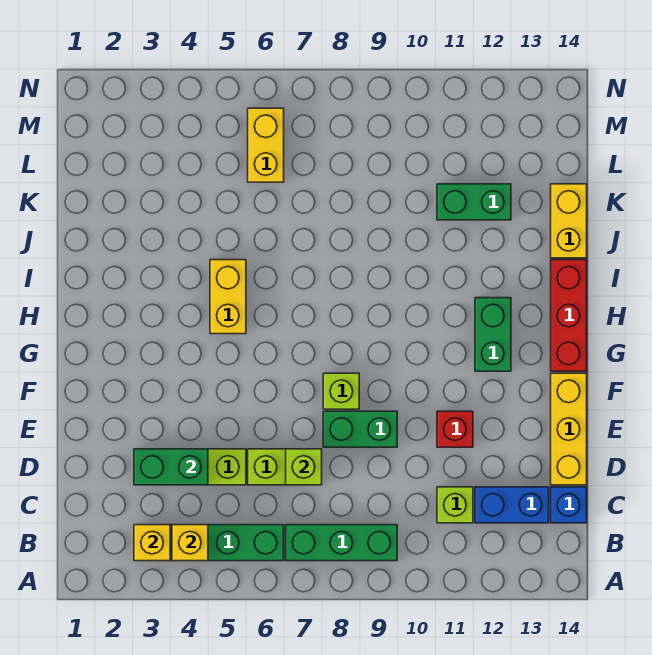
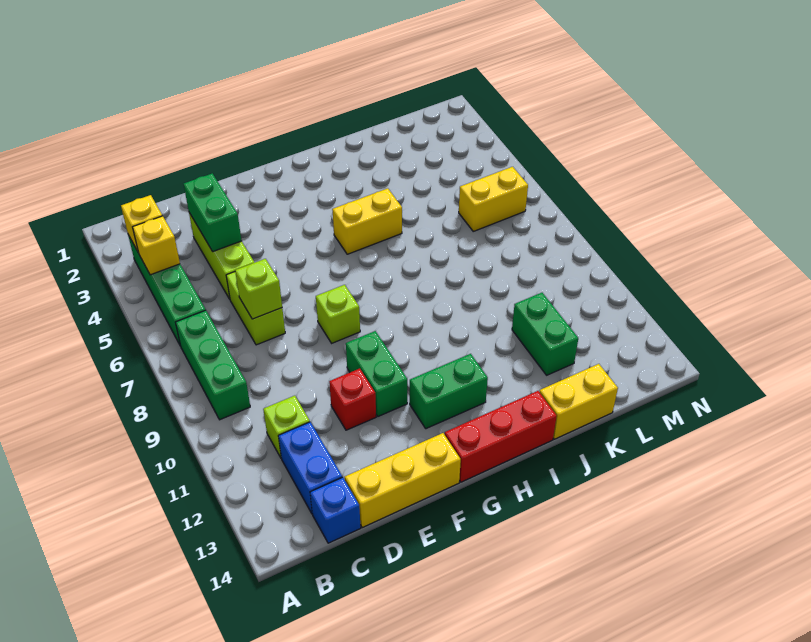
green brick E8:E9 level 1 -> green brick F10:F11 level 1

